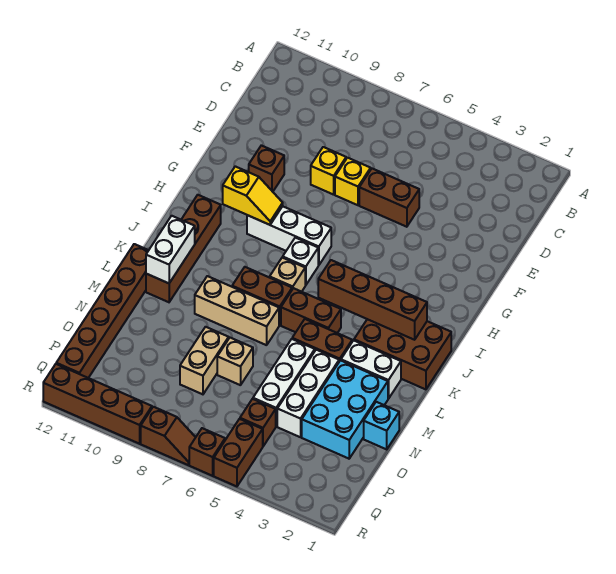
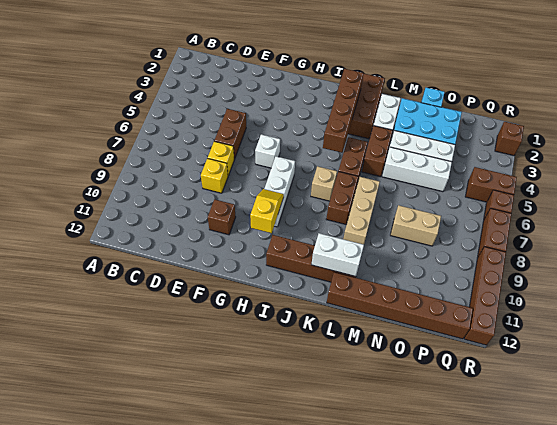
white brick I7 level 1 -> white brick G6 level 1
tan brick N7 level 1 -> none
brown brick P5 level 1 -> brown brick R2 level 1
brown slope R7:R8 level 1 top 8 -> brown brick R7:R8 level 1

